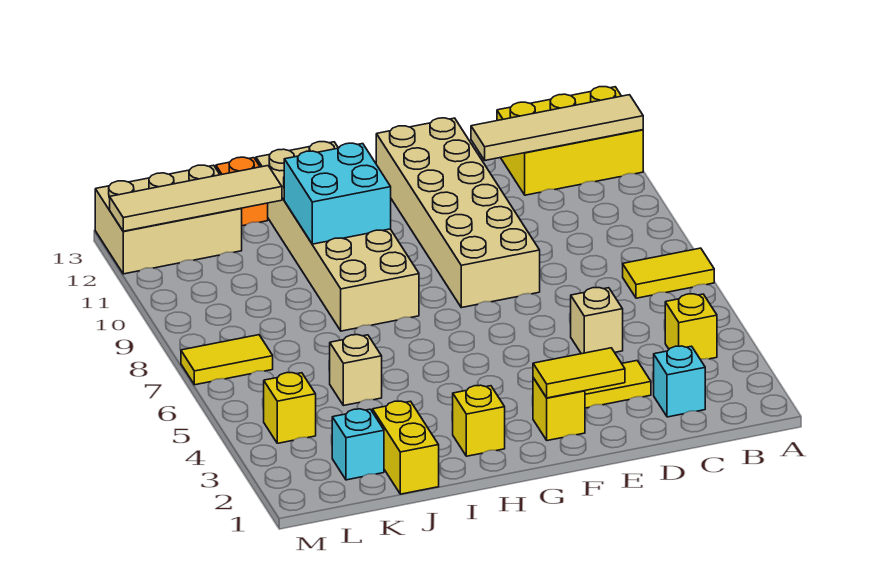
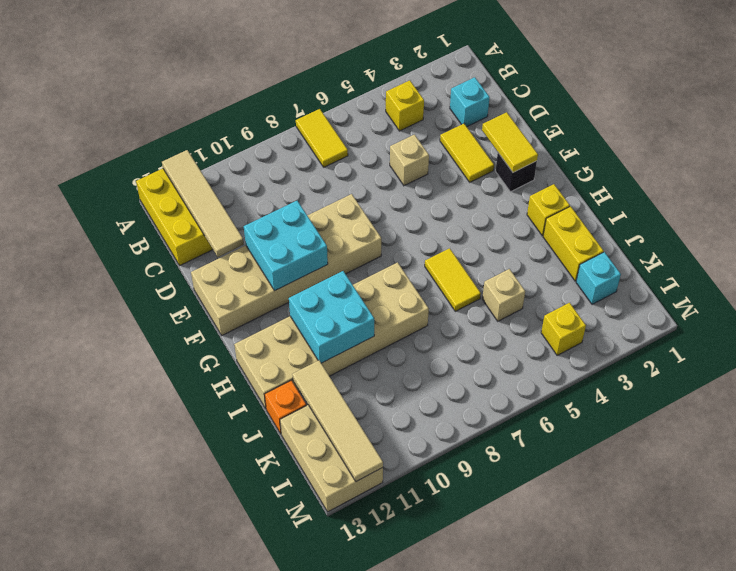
none -> cyan brick E10:F11 level 2
yellow brick F2 level 1 -> black brick F2 level 1
yellow brick J1:J2 level 1 -> yellow brick I2:J2 level 1
yellow tile L7:M7 level 1 -> yellow tile H6:I6 level 1

